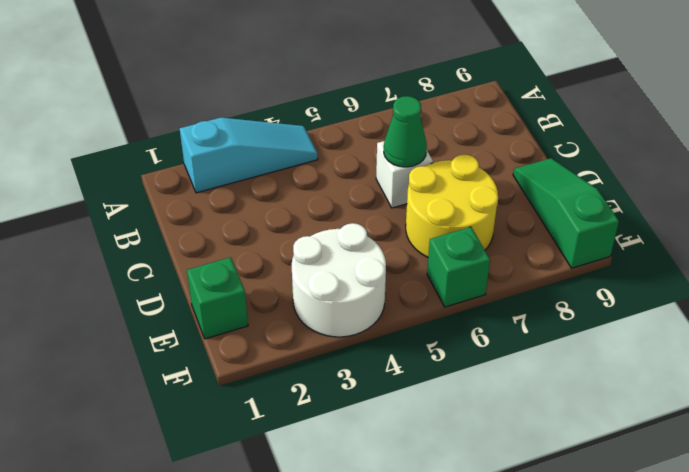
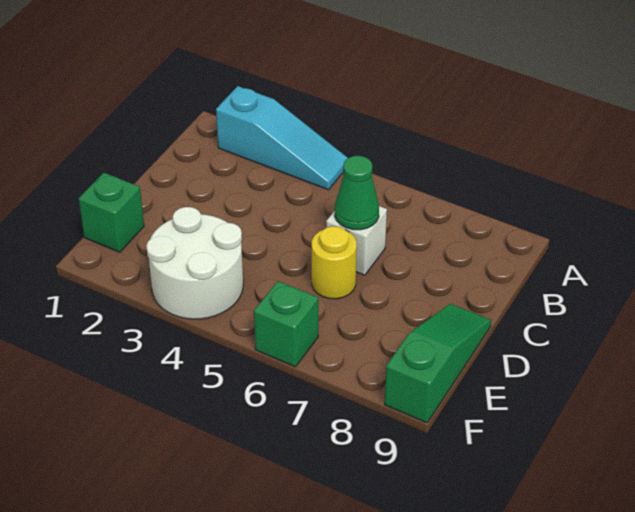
yellow round brick D6:E7 level 1 -> yellow round brick D6 level 1

